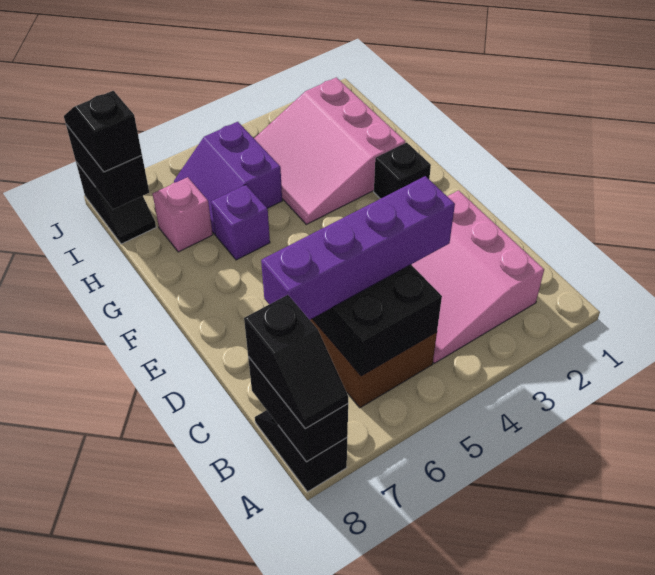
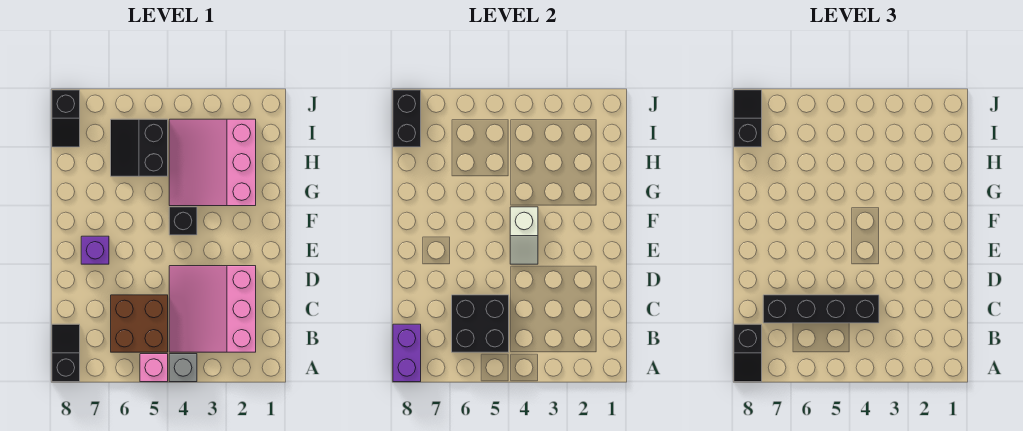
none -> grey brick A4 level 1
black brick A8:B8 level 2 -> purple brick A8:B8 level 2
purple brick C4:C7 level 3 -> black brick C4:C7 level 3
none -> white slope E4:F4 level 2 top F
black brick F2 level 1 -> black brick F4 level 1
purple brick G6 level 1 -> purple brick E7 level 1
purple slope H5:I6 level 1 top 5 -> black slope H5:I6 level 1 top 5
pink brick H7 level 1 -> pink brick A5 level 1

